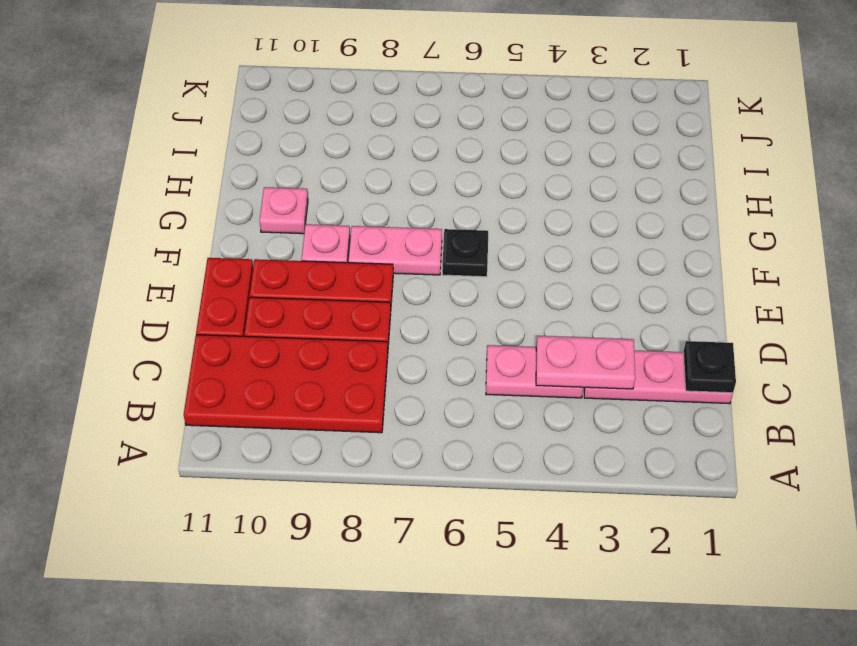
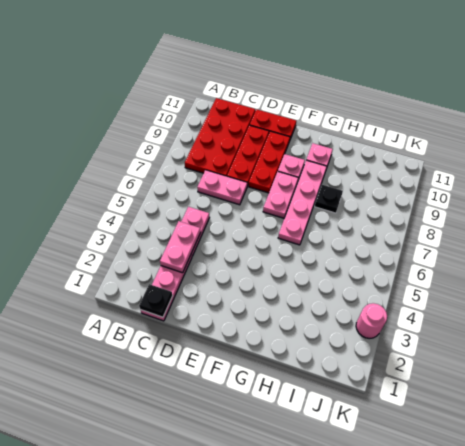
none -> pink plate C7:D7 level 1
black plate F6 level 1 -> black plate H8 level 1
none -> pink plate G6:G9 level 1
none -> pink round brick K3 level 1

